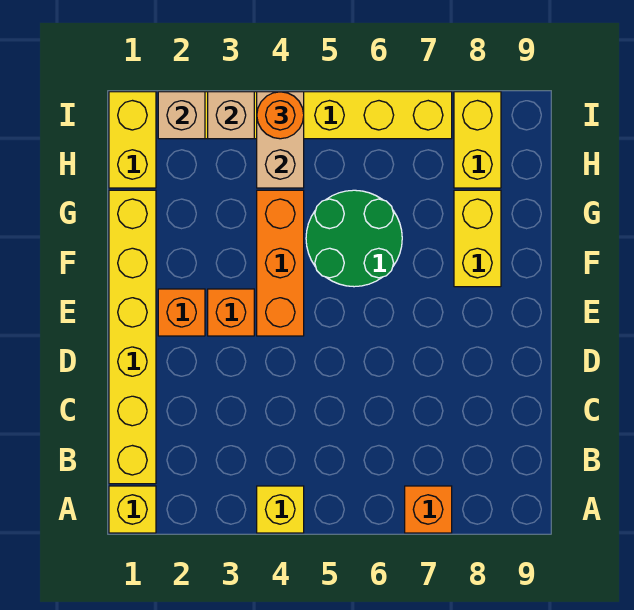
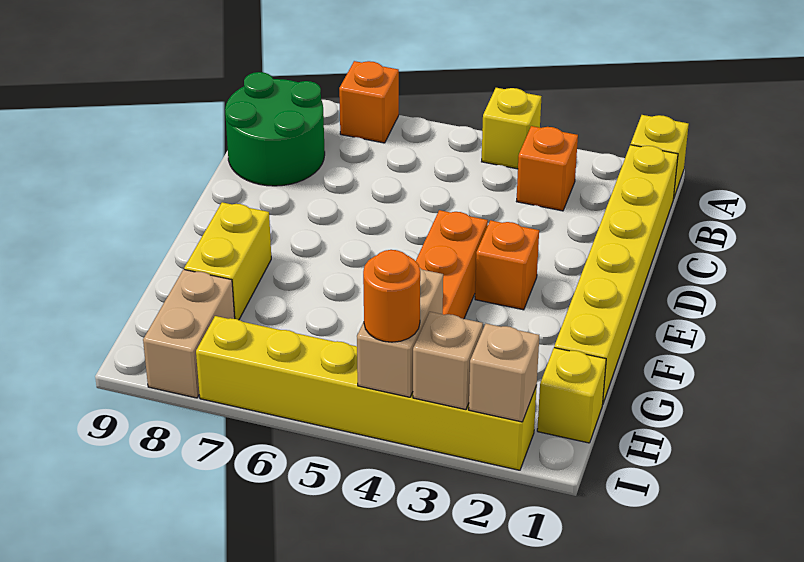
orange brick E2 level 1 -> orange brick B3 level 1
green round brick F5:G6 level 1 -> green round brick B8:C9 level 1
yellow brick H1:I1 level 1 -> yellow brick H1 level 1
yellow brick H8:I8 level 1 -> tan brick H8:I8 level 1

